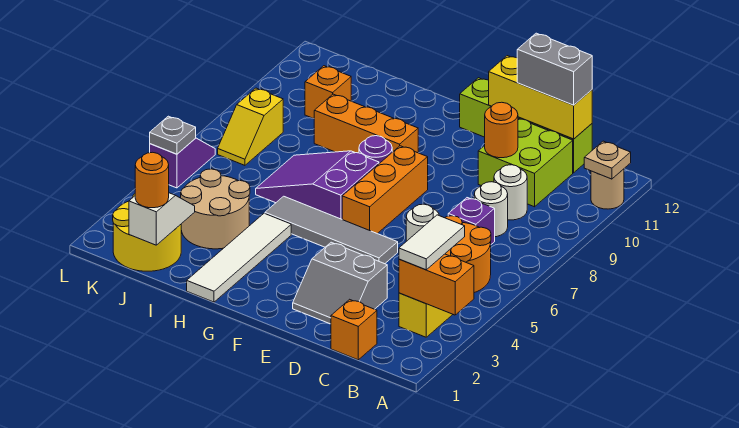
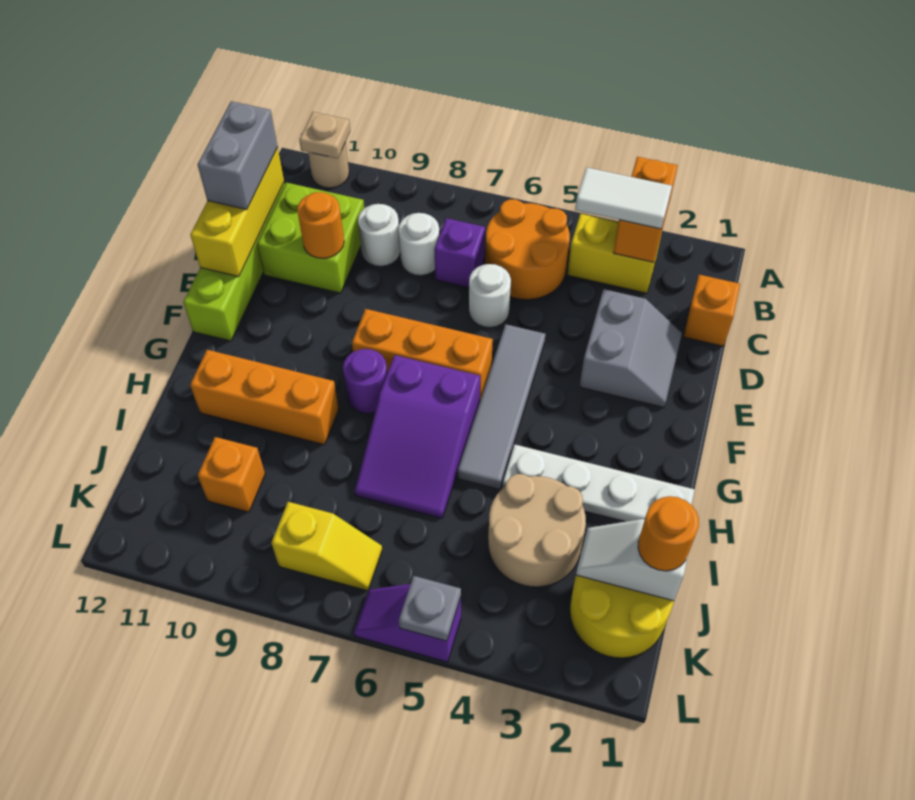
orange brick G9:I9 level 1 -> orange brick H9:H11 level 1
white tile H1:H4 level 1 -> white plate H1:H4 level 1

